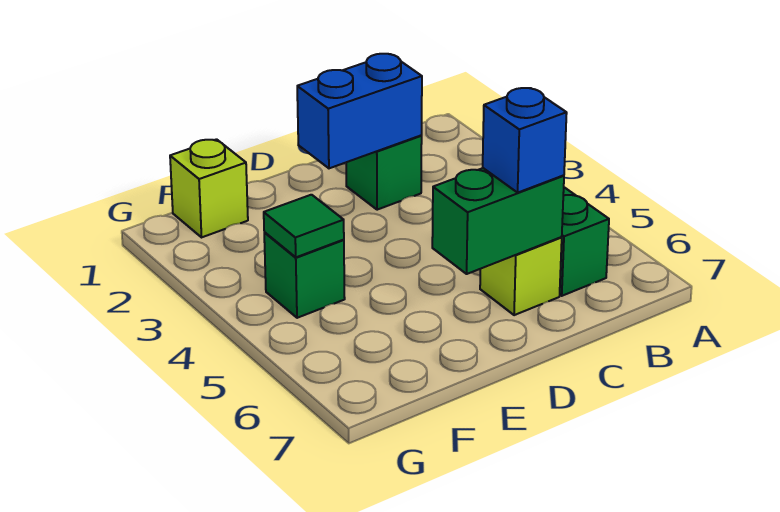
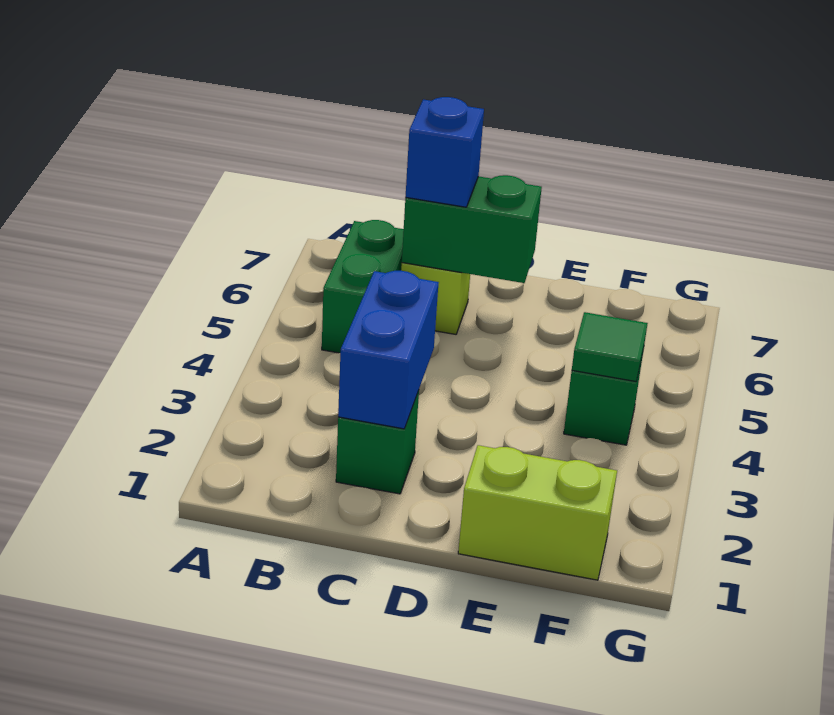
blue brick C2:D2 level 2 -> blue brick C2:C3 level 2
lime brick F1 level 1 -> lime brick E1:F1 level 1

